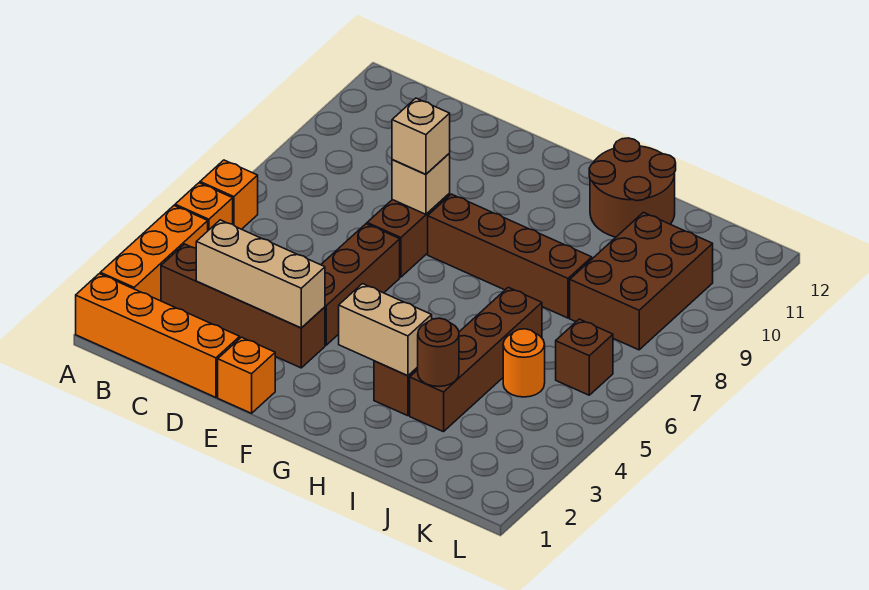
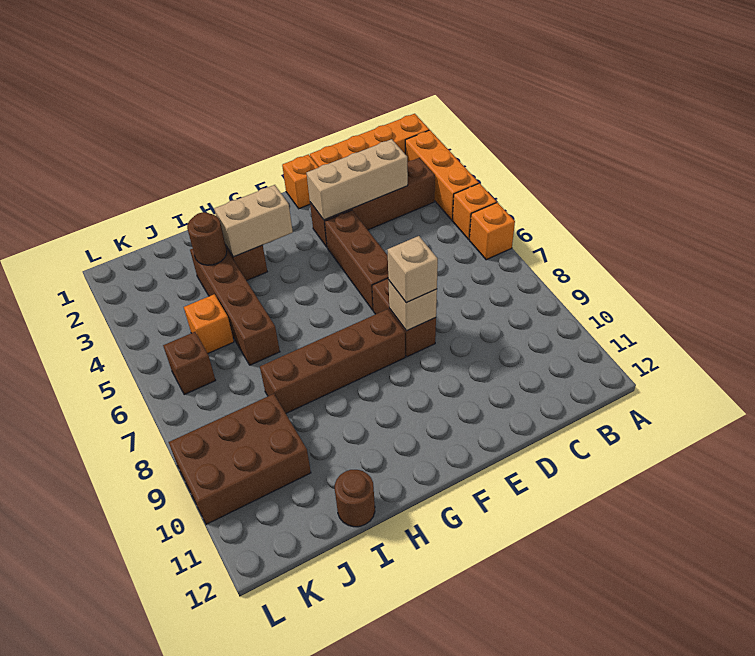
brown round brick H11:I12 level 1 -> brown round brick I12 level 1
orange round brick J5 level 1 -> orange brick J5 level 1
brown brick J8:K10 level 1 -> brown brick J9:L10 level 1

